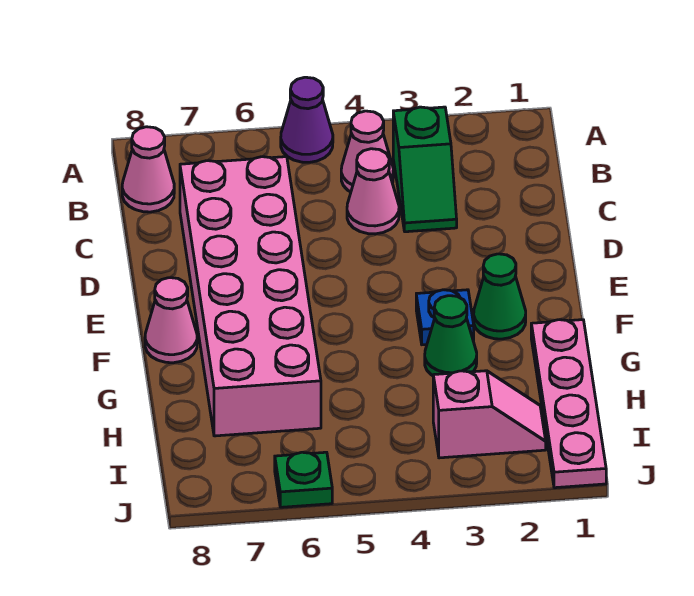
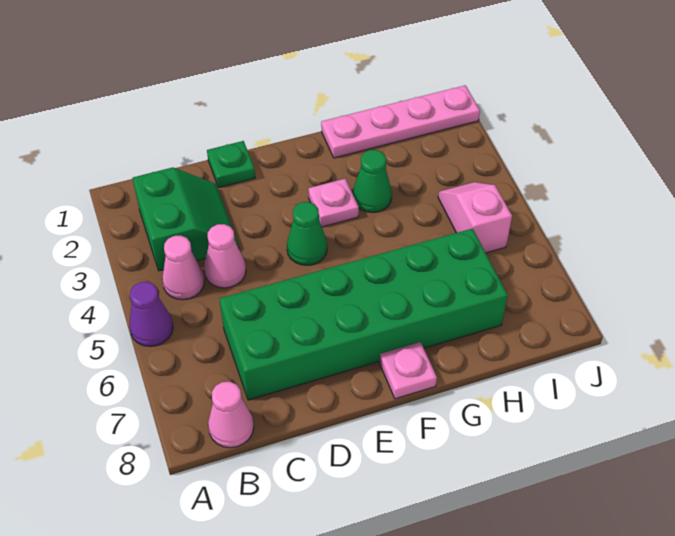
green slope B3:C3 level 1 top B -> green slope B2:C3 level 1 top B
pink brick C6:H7 level 1 -> green brick C6:H7 level 1
green cone F2 level 1 -> green cone E4 level 1
blue plate F3 level 1 -> pink plate F3 level 1
pink cone F8 level 1 -> pink plate F8 level 1
pink slope I2:I3 level 1 top 3 -> pink slope I4:I5 level 1 top 5
green plate J6 level 1 -> green plate D1 level 1

